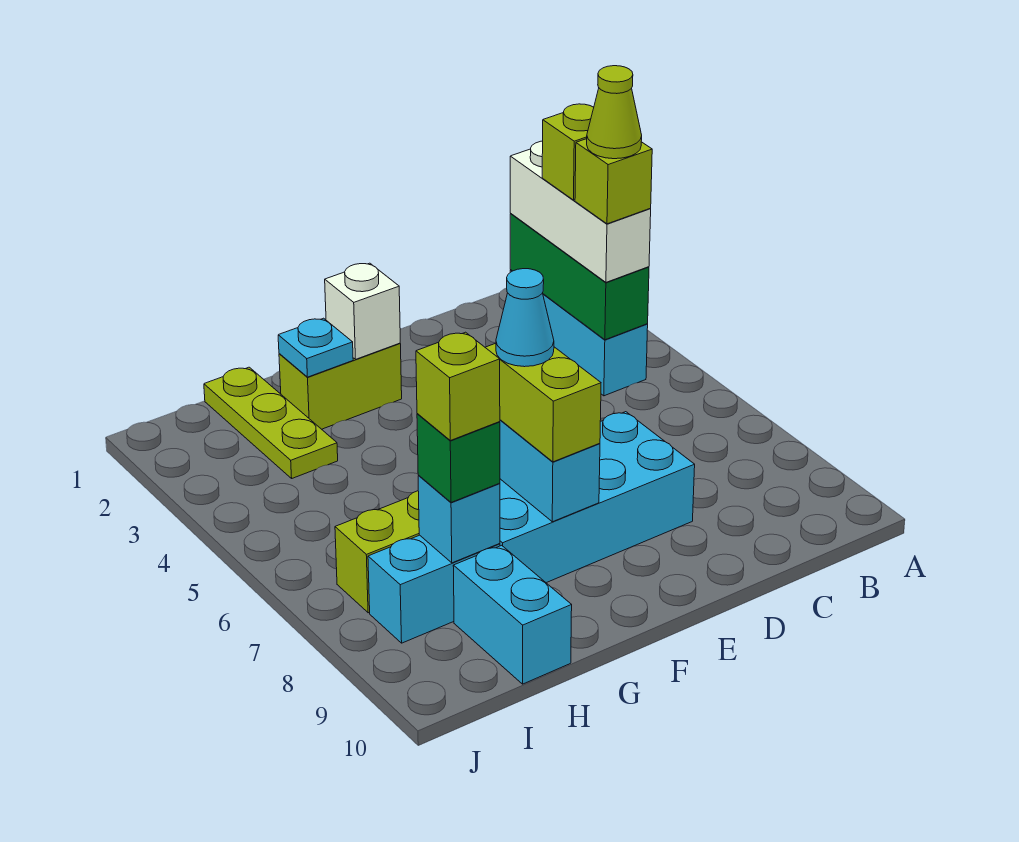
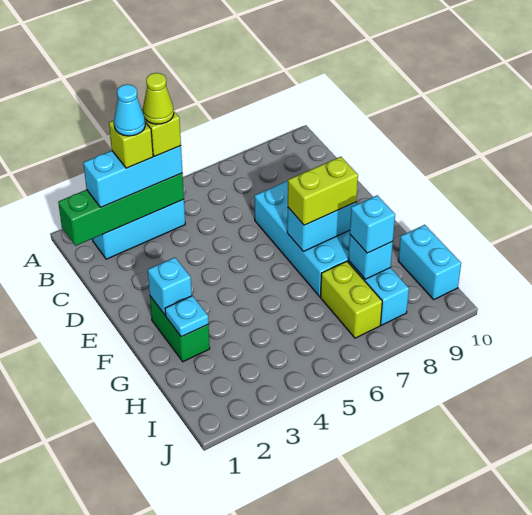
green brick B2:B4 level 2 -> green brick B1:B4 level 2
white brick B2:B4 level 3 -> cyan brick B2:B4 level 3
lime brick F2:G2 level 1 -> green brick F2:G2 level 1
white brick F2 level 2 -> cyan brick F2 level 2
cyan cone F7 level 4 -> cyan cone B3 level 5
lime plate H1:H3 level 1 -> none
green brick H8 level 3 -> cyan brick H8 level 3
lime brick H8 level 4 -> none
cyan brick H9:H10 level 1 -> cyan brick H10:I10 level 1

